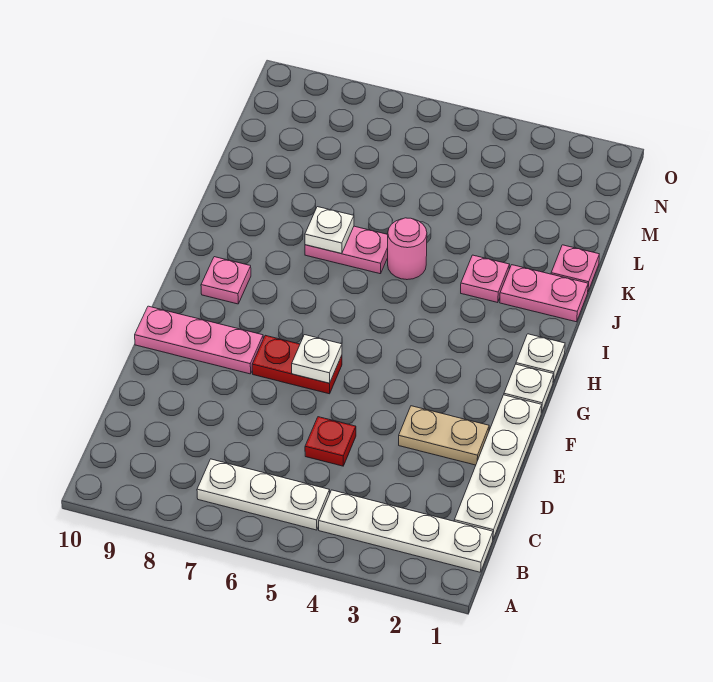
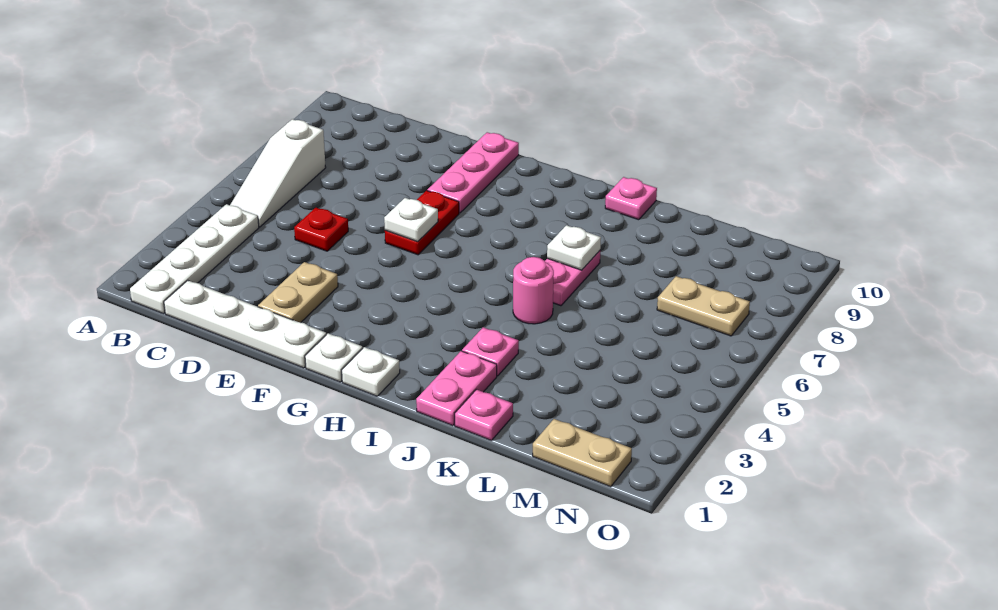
white plate B5:B7 level 1 -> white slope B5:B7 level 1 top 7
pink plate H9 level 1 -> pink plate J10 level 1
none -> tan plate M1:N1 level 1
none -> tan plate M7:N7 level 1

